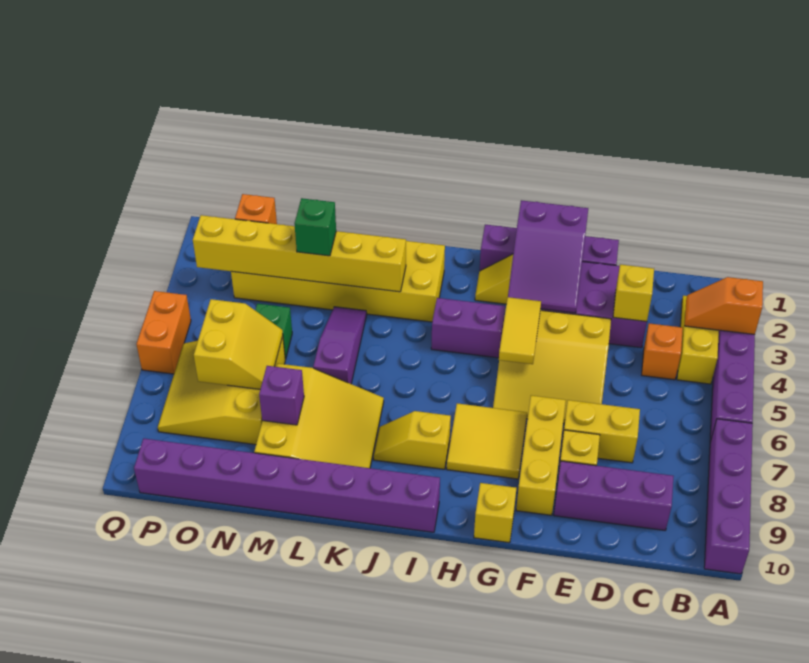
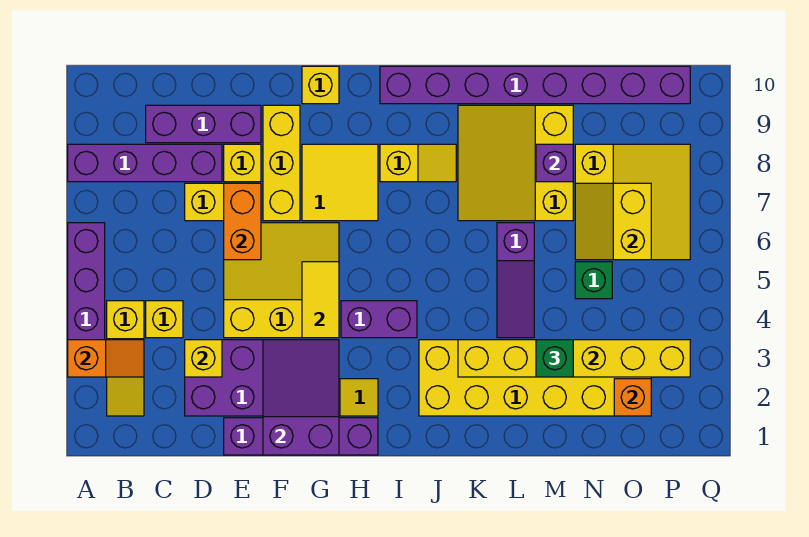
purple brick A7:A10 level 1 -> purple brick A8:D8 level 1
orange brick C4 level 1 -> yellow brick C4 level 1
orange brick Q5:Q6 level 1 -> orange brick E6:E7 level 2

